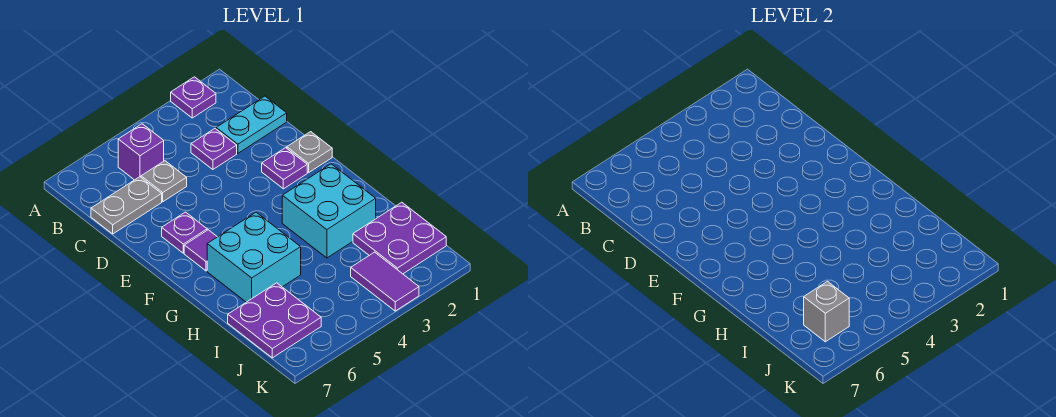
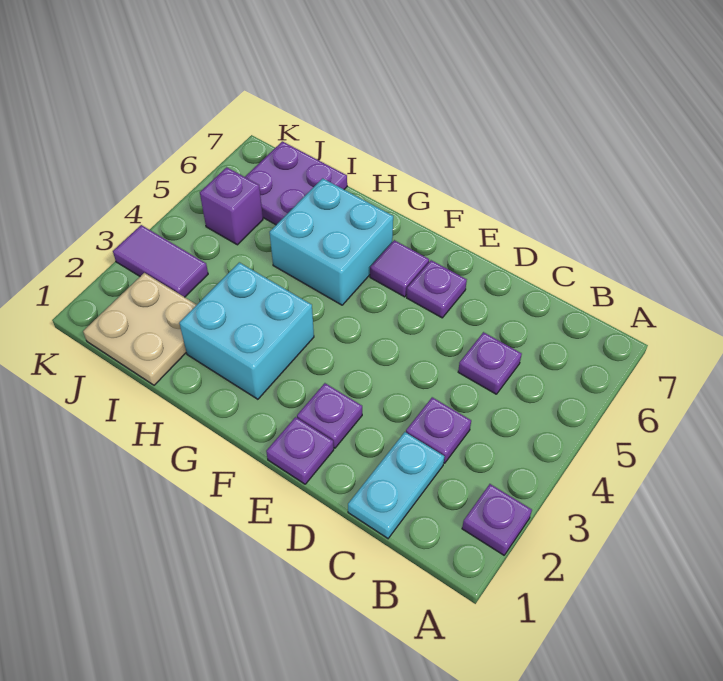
purple brick B5 level 1 -> purple brick J5 level 1
grey plate C5 level 1 -> purple plate C5 level 1
grey plate C6:C7 level 1 -> none
grey plate E1 level 1 -> purple plate E1 level 1
purple plate I1:J2 level 1 -> tan plate I1:J2 level 1
grey brick J6 level 2 -> none

